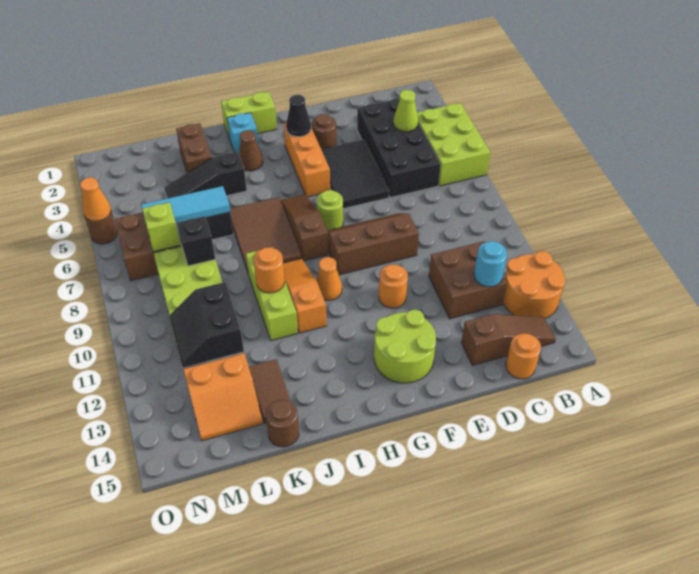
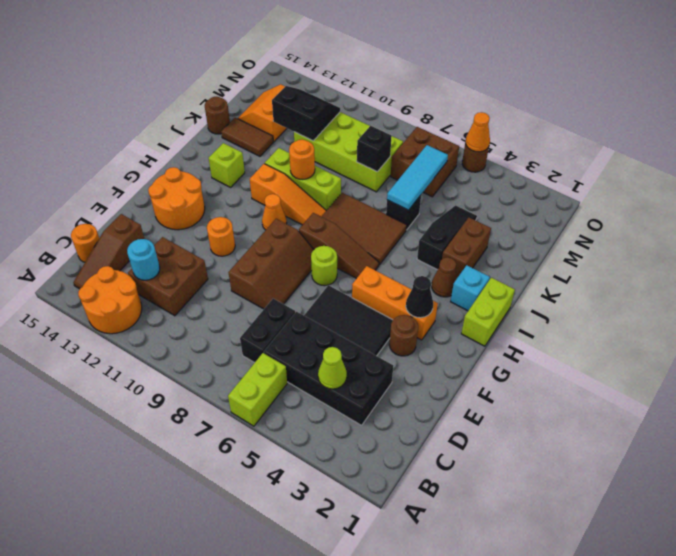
lime brick A4:B6 level 1 -> lime brick A6:B6 level 1
none -> black brick C7:D7 level 1
lime round brick F13:G14 level 1 -> orange round brick F13:G14 level 1
brown brick K2:K3 level 1 -> brown brick J3:K3 level 1
lime brick M7 level 2 -> lime brick I13 level 1

